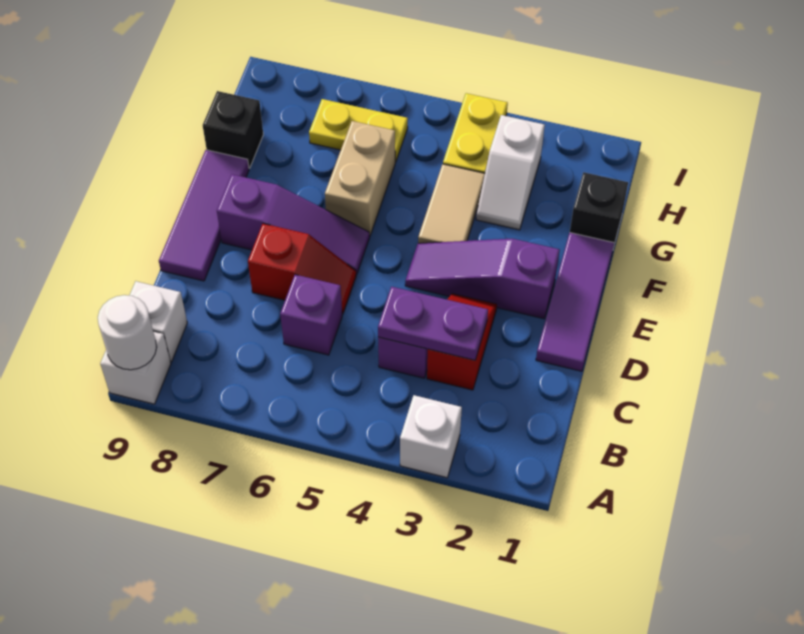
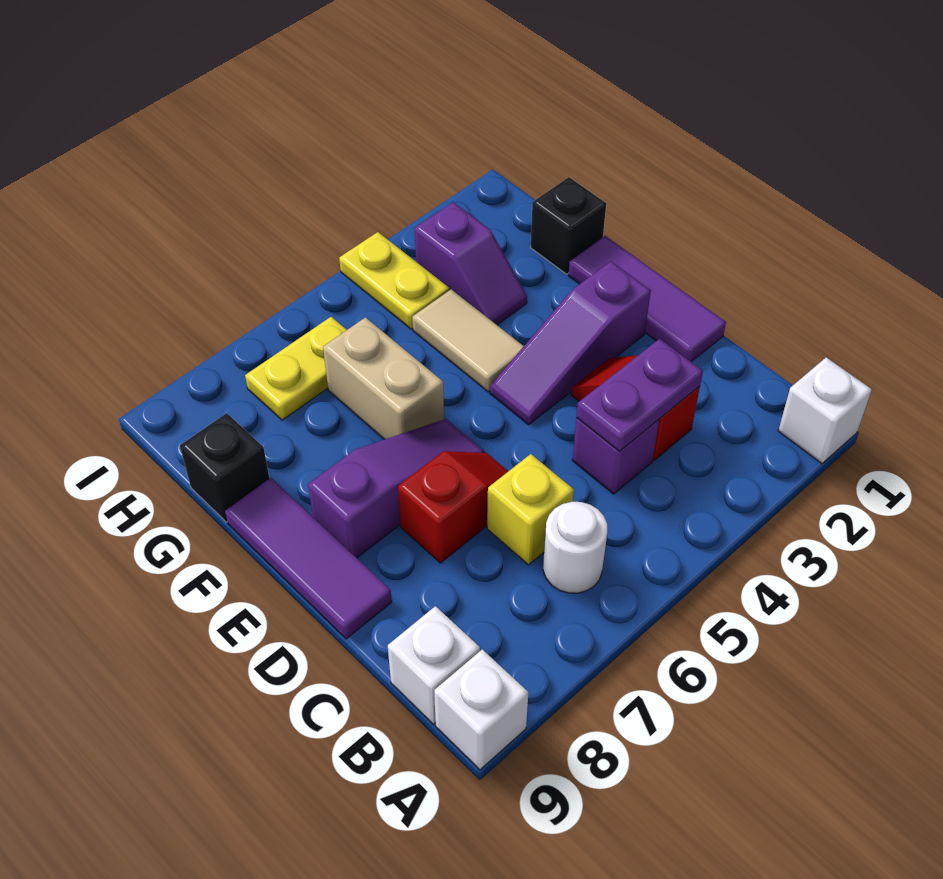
white brick A3 level 1 -> white brick A1 level 1
white round brick A9 level 2 -> white round brick B6 level 1
purple brick C6 level 1 -> yellow brick C6 level 1
white slope G3:H3 level 1 top H -> purple slope G3:H3 level 1 top H

